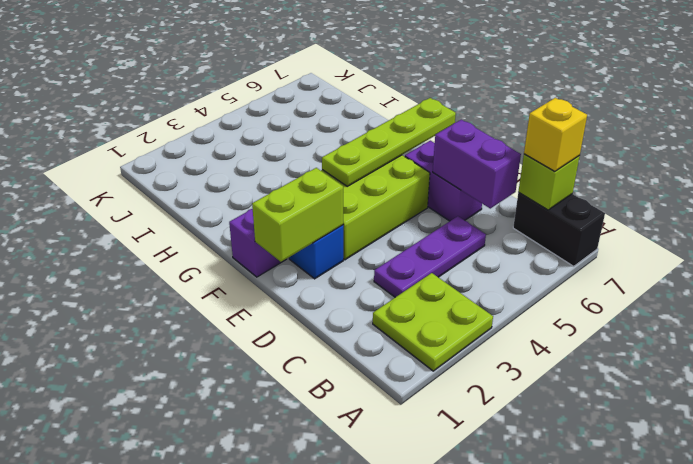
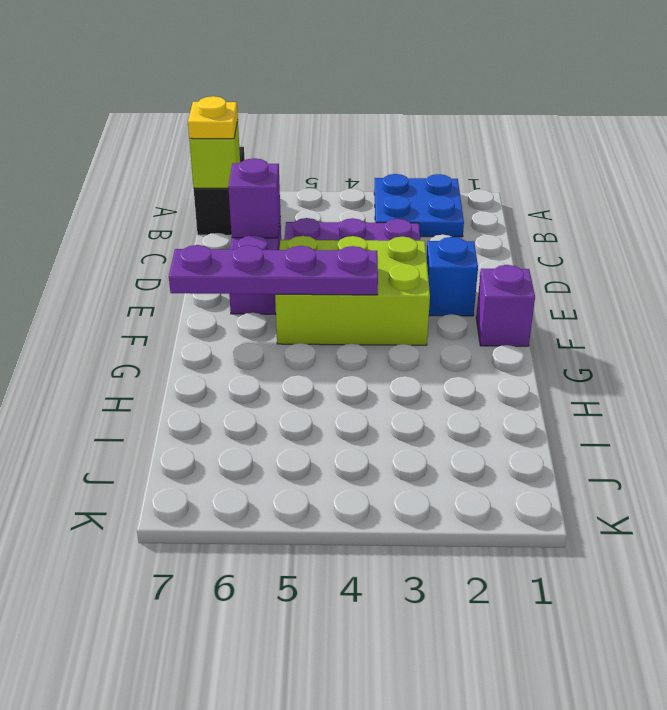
lime plate A2:B3 level 1 -> blue plate A2:B3 level 1
yellow brick B7 level 3 -> yellow plate B7 level 3
purple brick C6:D6 level 2 -> purple brick D6 level 2
lime brick E1:E2 level 2 -> none
lime plate F4:F7 level 2 -> purple plate F4:F7 level 2

